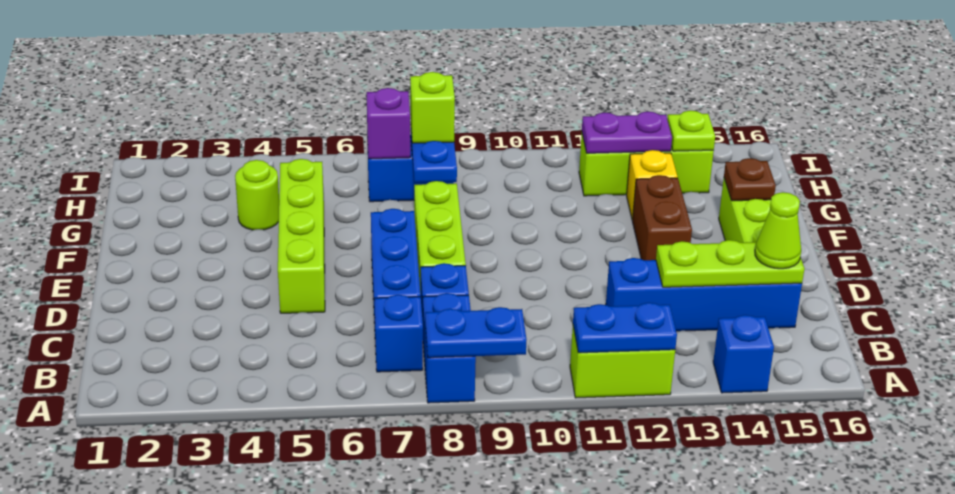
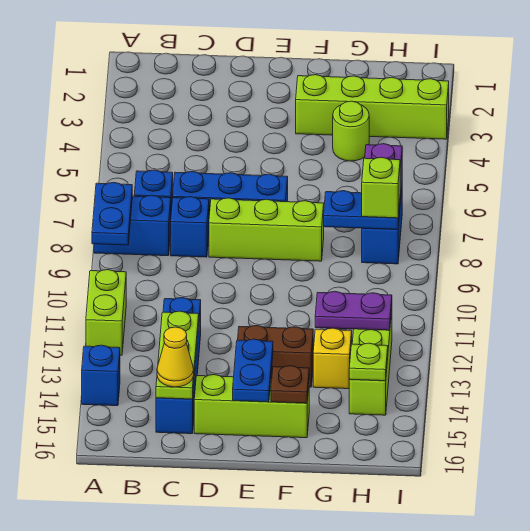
blue plate A11:A12 level 2 -> blue plate E14:E15 level 2
lime cone C15 level 3 -> yellow cone C15 level 3
lime brick D5:G5 level 1 -> lime brick F3:I3 level 1
purple plate H12:H13 level 2 -> purple plate G12:H12 level 2

